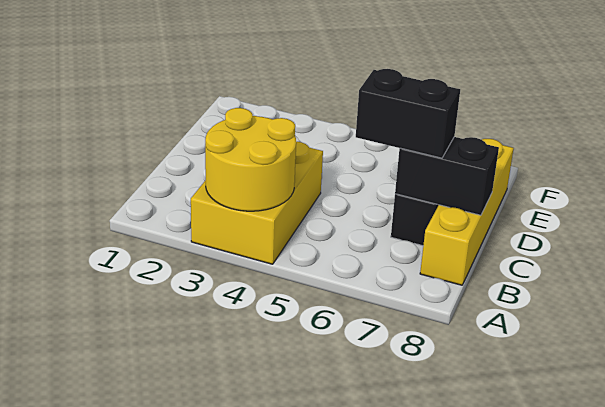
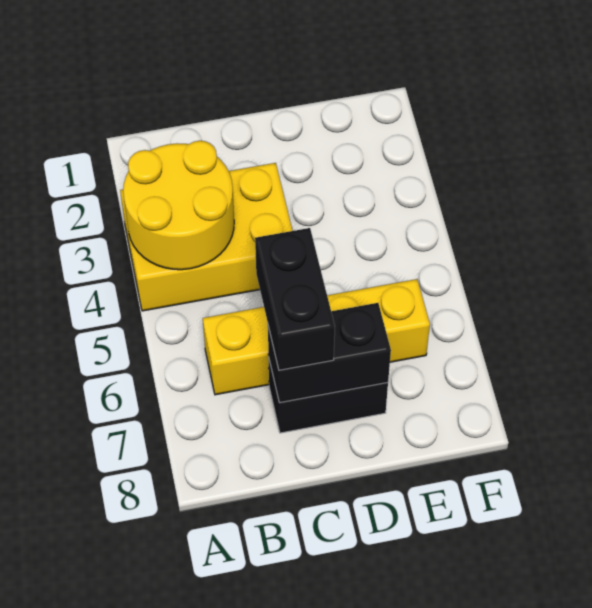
yellow brick B8:E8 level 1 -> yellow brick B6:E6 level 1
black brick C7:C8 level 2 -> black brick C7:D7 level 2

